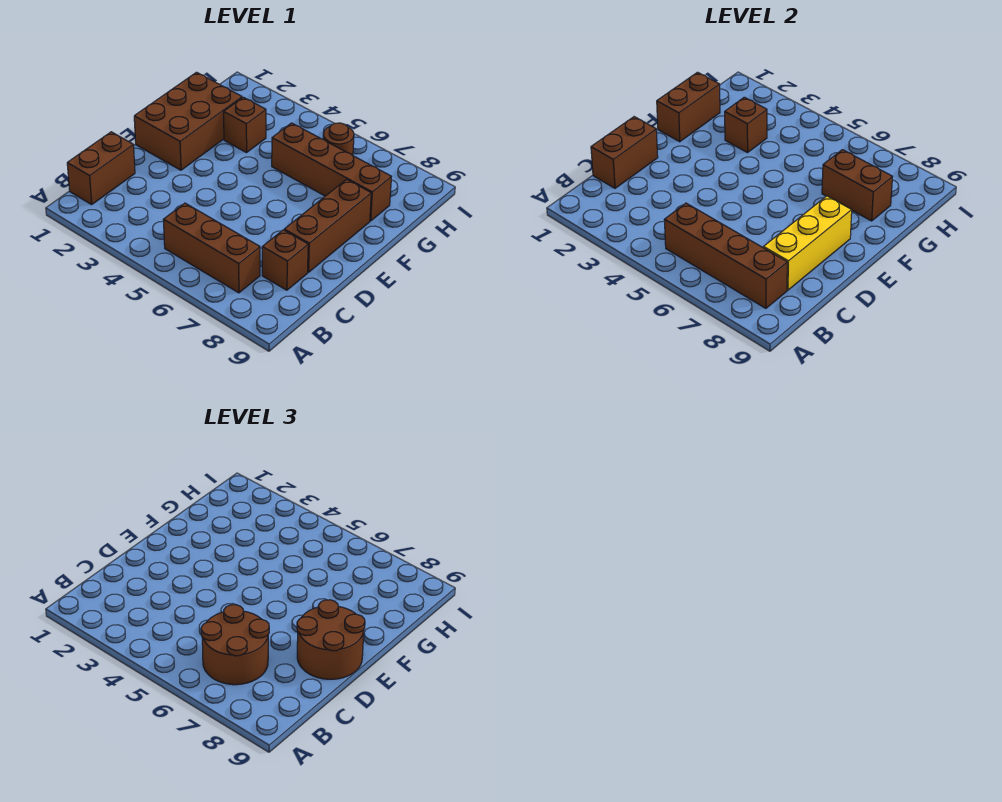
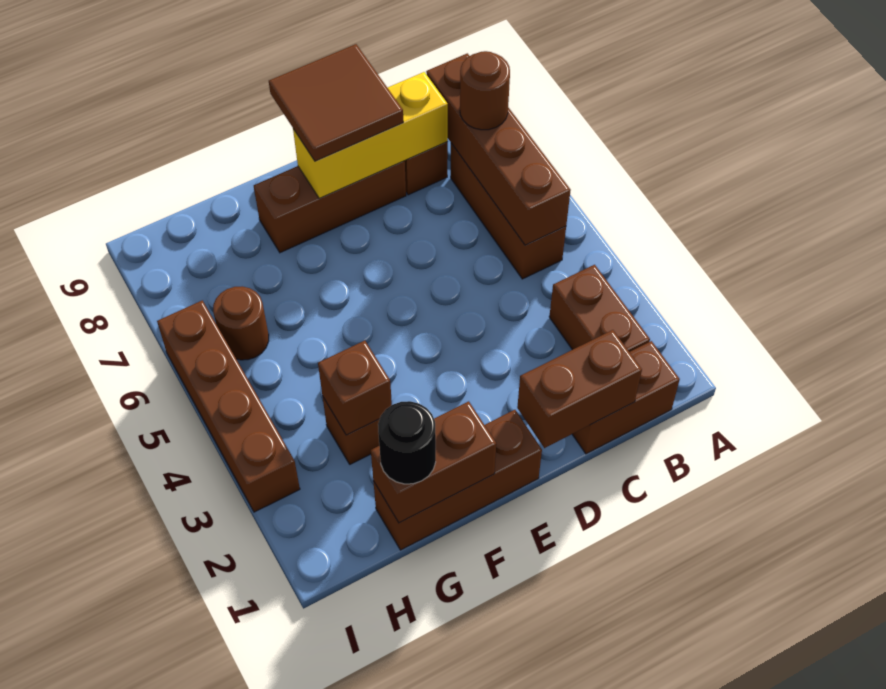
brown round brick B6:C7 level 3 -> brown round brick B7 level 3
brown round brick D8:E9 level 3 -> brown tile D8:E9 level 3
brown brick E1:G2 level 1 -> brown brick E1:G1 level 1
none -> black round brick G1 level 3
brown brick G5:G8 level 1 -> brown brick I3:I6 level 1
brown brick G7:G8 level 2 -> brown brick B2:B3 level 1

